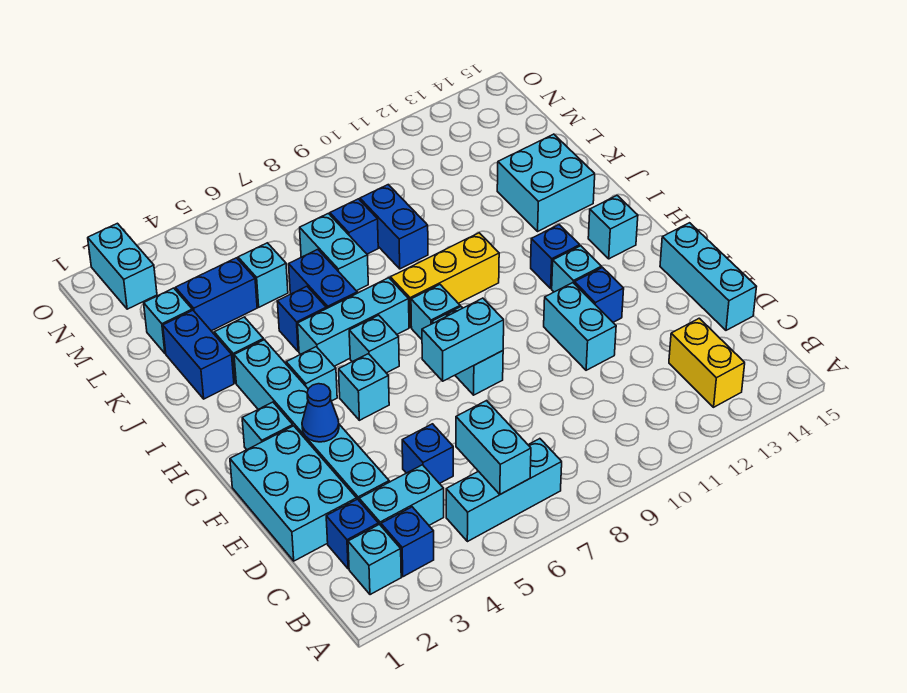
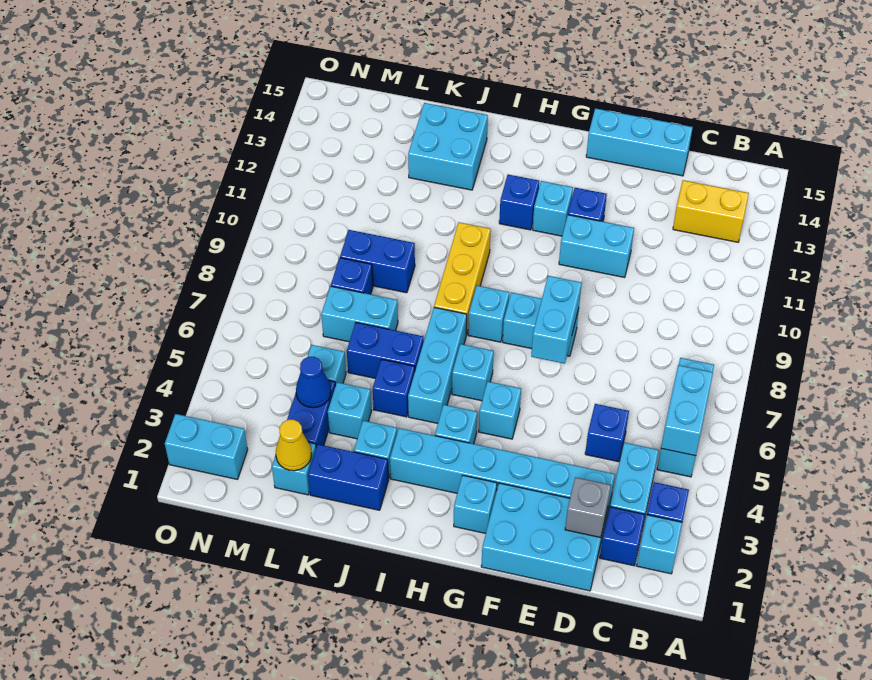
cyan brick B6:C6 level 2 -> cyan brick B5:B6 level 2
none -> grey brick D2 level 2
blue cone F3 level 2 -> blue cone L4 level 2
cyan brick H14 level 1 -> cyan brick K4 level 1
none -> yellow cone L2 level 2

